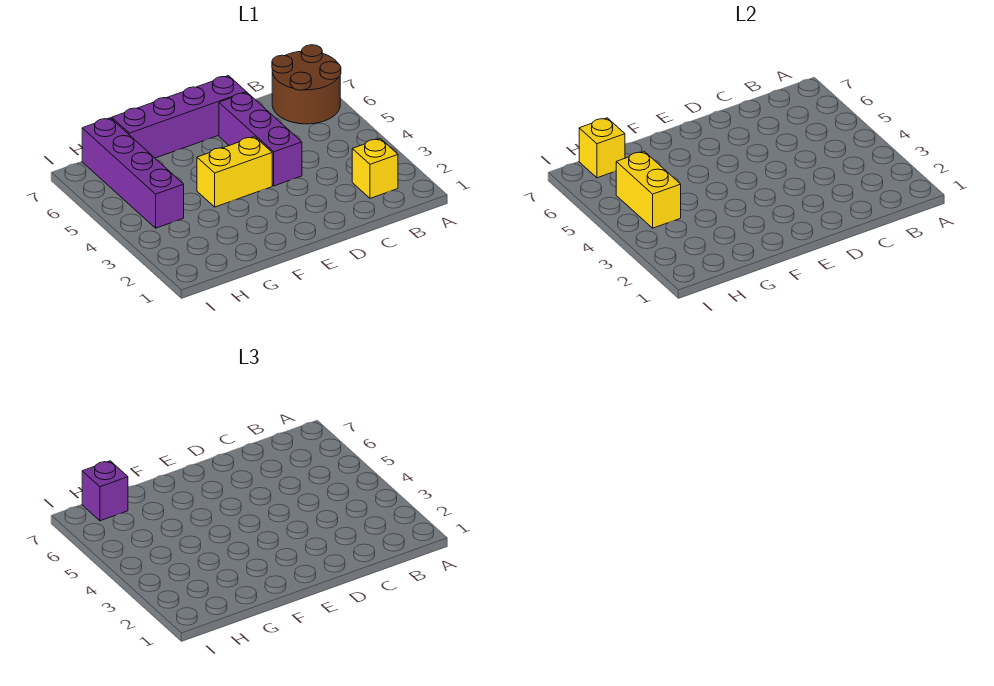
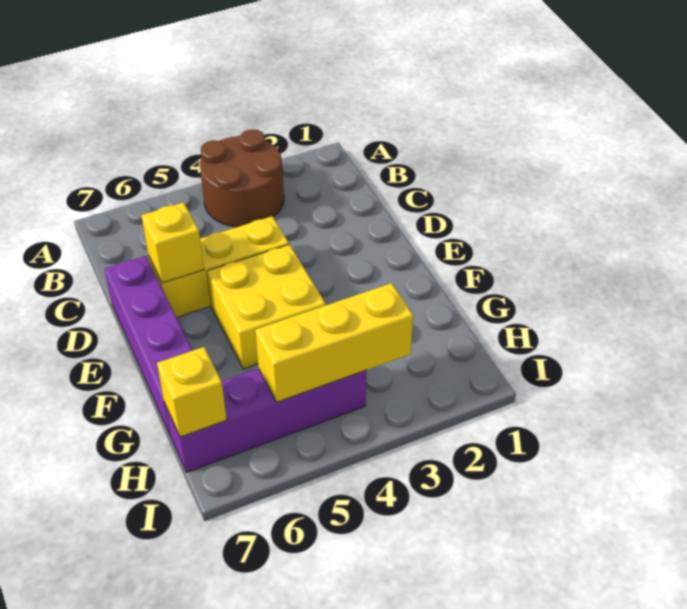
brown round brick A6:B7 level 1 -> brown round brick A3:B4 level 1
yellow brick B2 level 1 -> yellow brick D6 level 2
purple brick D4:D6 level 1 -> yellow brick D4:D6 level 1
yellow brick E4:F4 level 1 -> yellow brick E4:F5 level 1
yellow brick H4:H5 level 2 -> yellow brick H3:H5 level 2
purple brick H7 level 3 -> none

